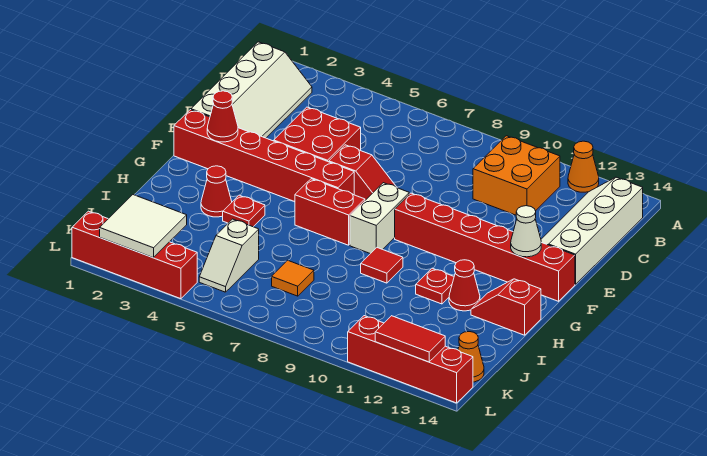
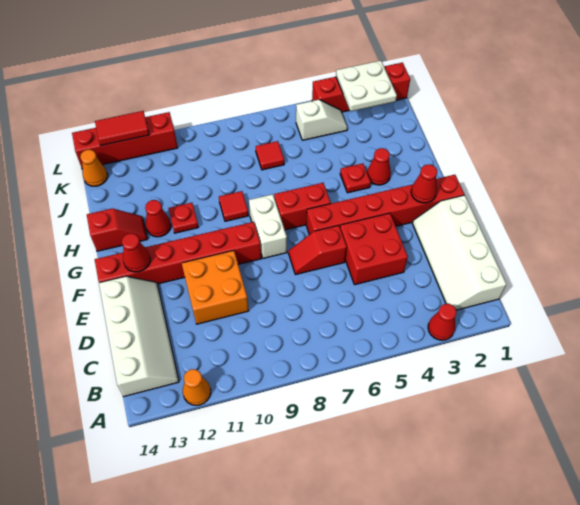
none -> red cone A3 level 1
orange brick B10:C11 level 1 -> orange brick D10:E11 level 1
white cone F13 level 2 -> red cone F13 level 2
white slope J5:K5 level 1 top J -> white slope K4:K5 level 1 top 5
orange tile J7 level 1 -> red tile J7 level 1
white tile K2:L3 level 2 -> white plate K2:L3 level 2

